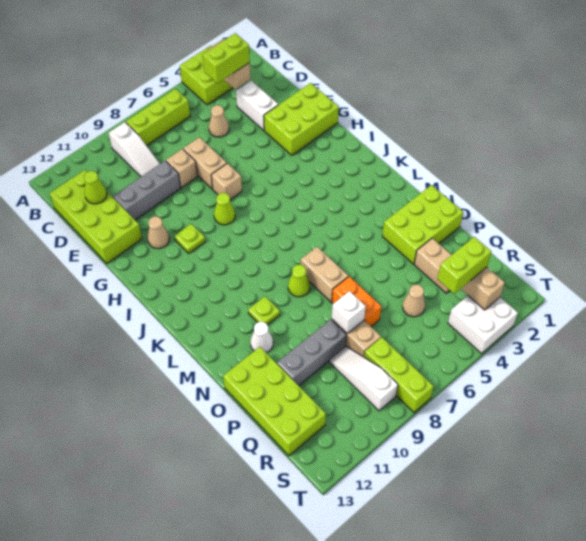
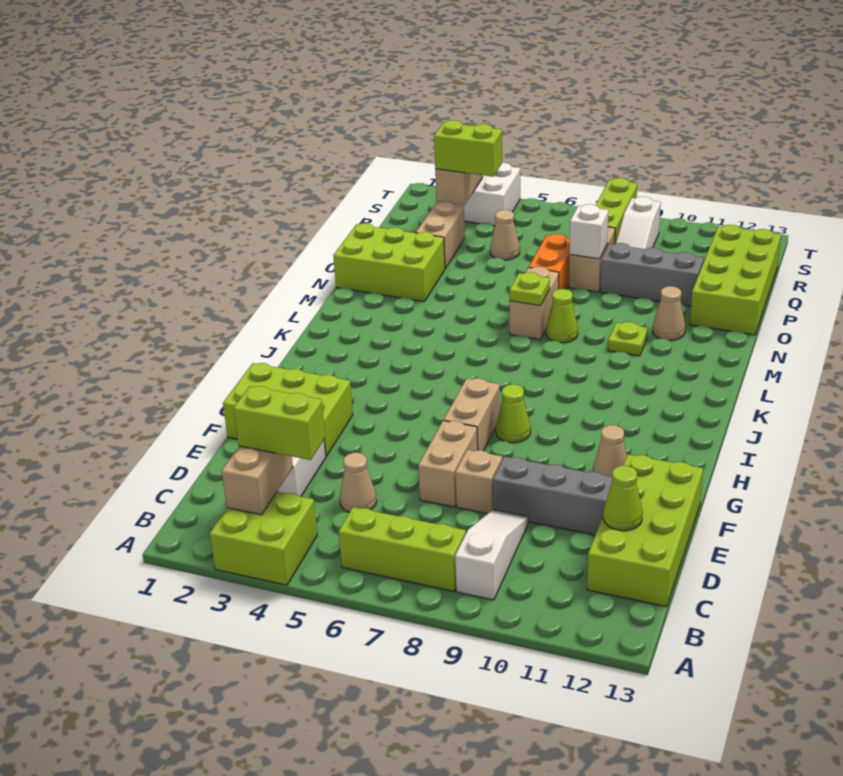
tan brick G7 level 1 -> tan brick G7:H7 level 1
lime plate H10 level 1 -> lime plate M7 level 2
white cone N11 level 1 -> tan cone N11 level 1

